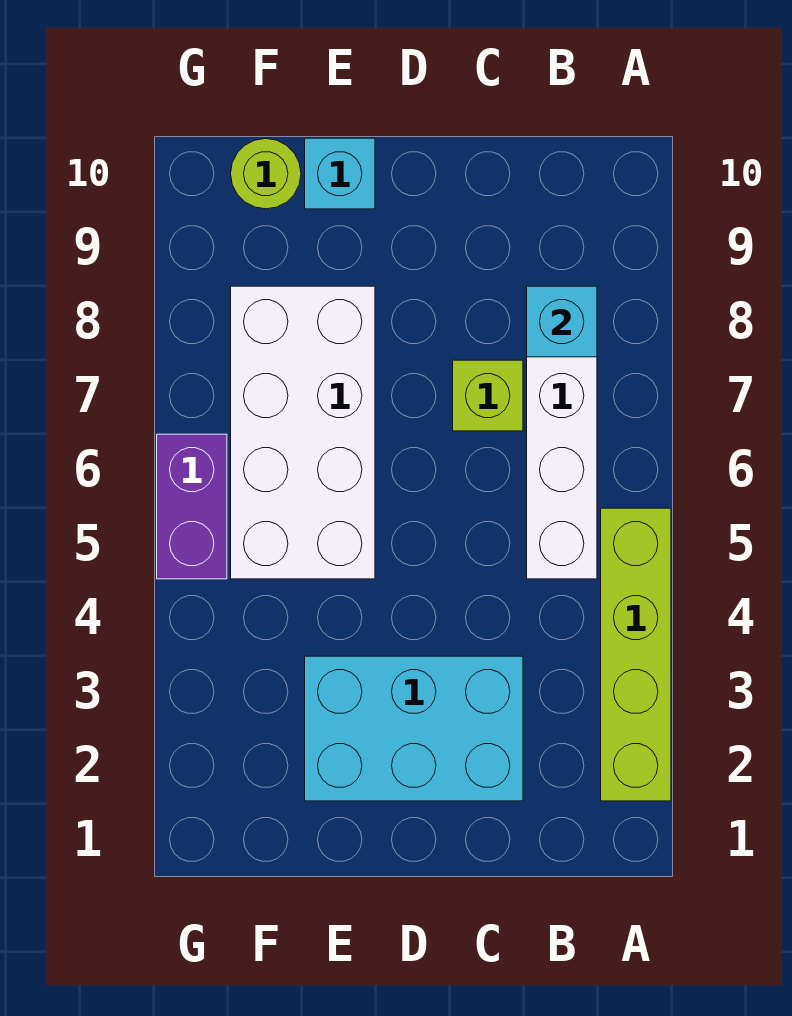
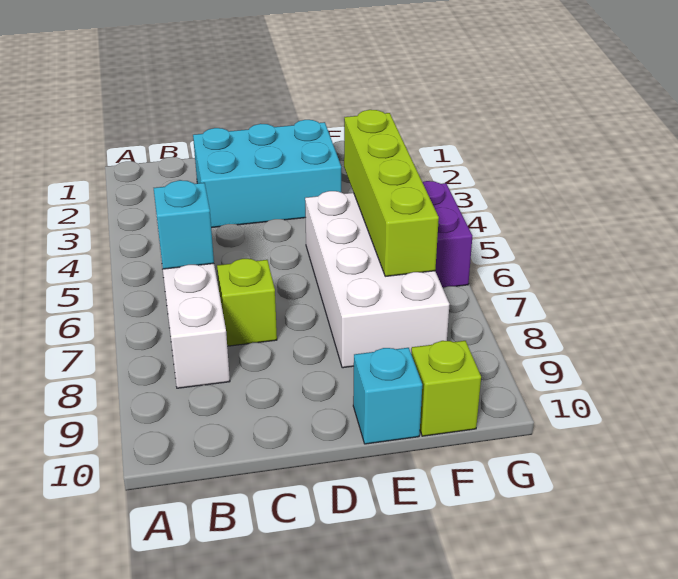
lime brick A2:A5 level 1 -> lime brick F4:F7 level 2
cyan brick B8 level 2 -> cyan brick B6 level 2
lime round brick F10 level 1 -> lime brick F10 level 1

